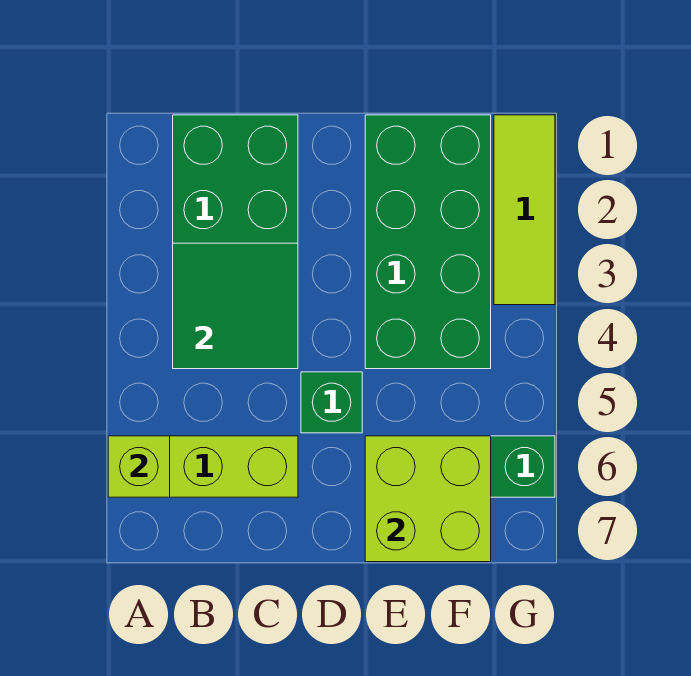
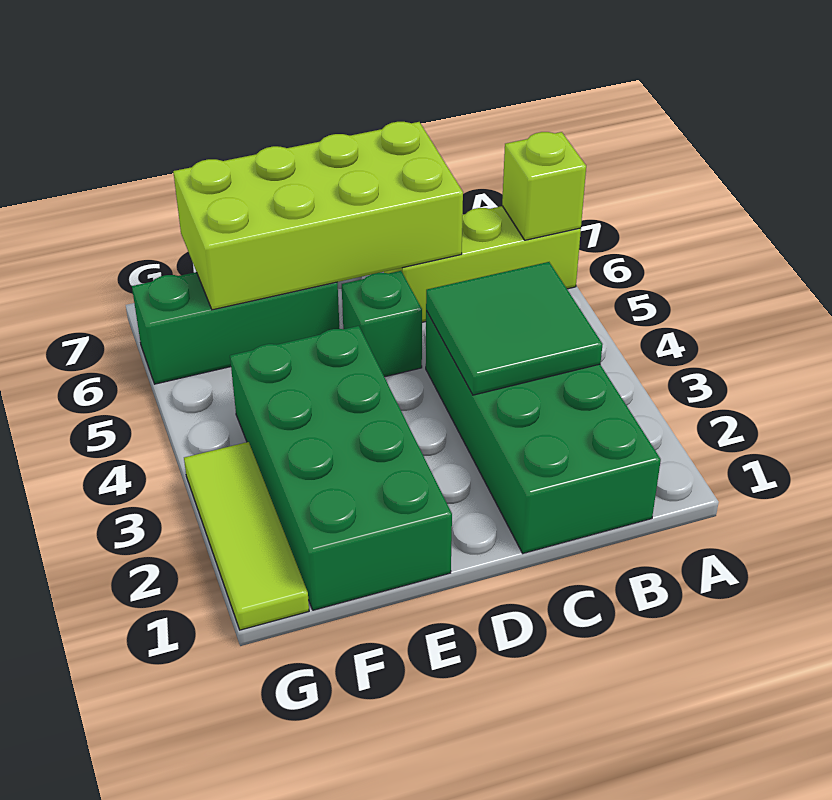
lime brick E6:F7 level 2 -> lime brick C6:F7 level 2

